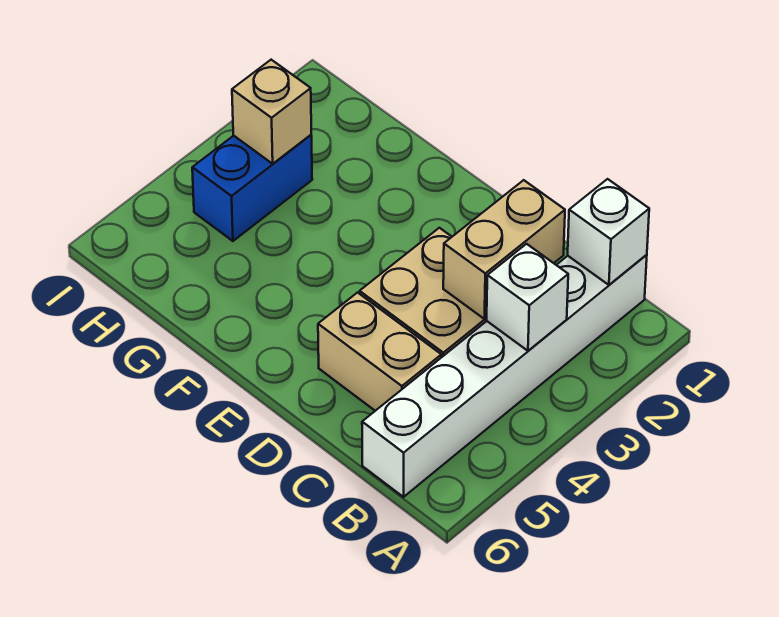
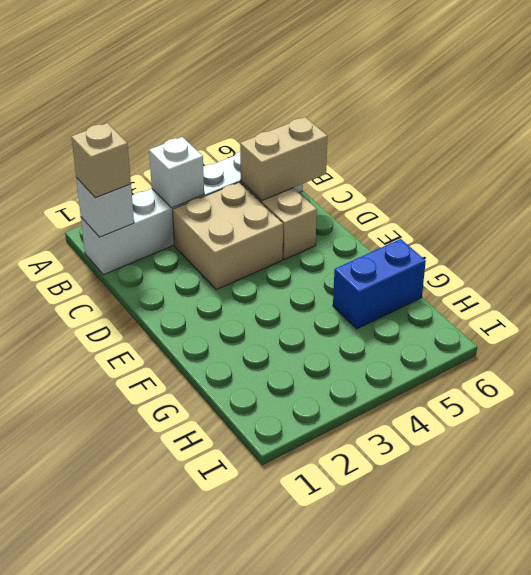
tan brick C2:C3 level 2 -> tan brick C5:C6 level 2
blue brick H3:H4 level 1 -> blue brick G5:G6 level 1
tan brick H3 level 2 -> tan brick B1 level 3

